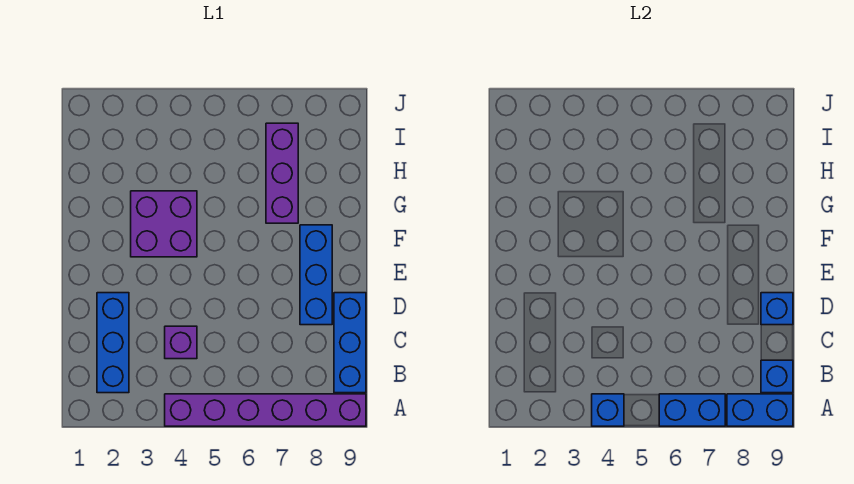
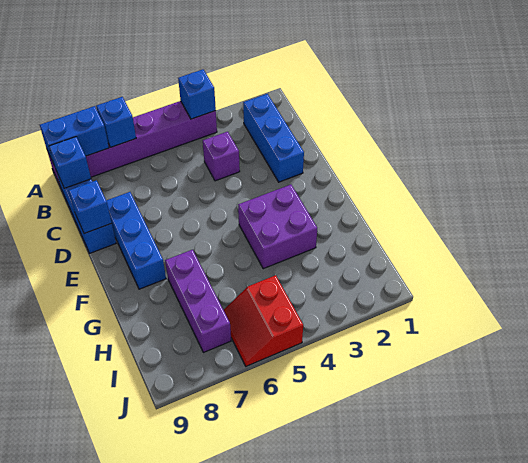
blue brick A6:A7 level 2 -> blue brick A7 level 2
none -> red slope I5:J6 level 1 top 5

